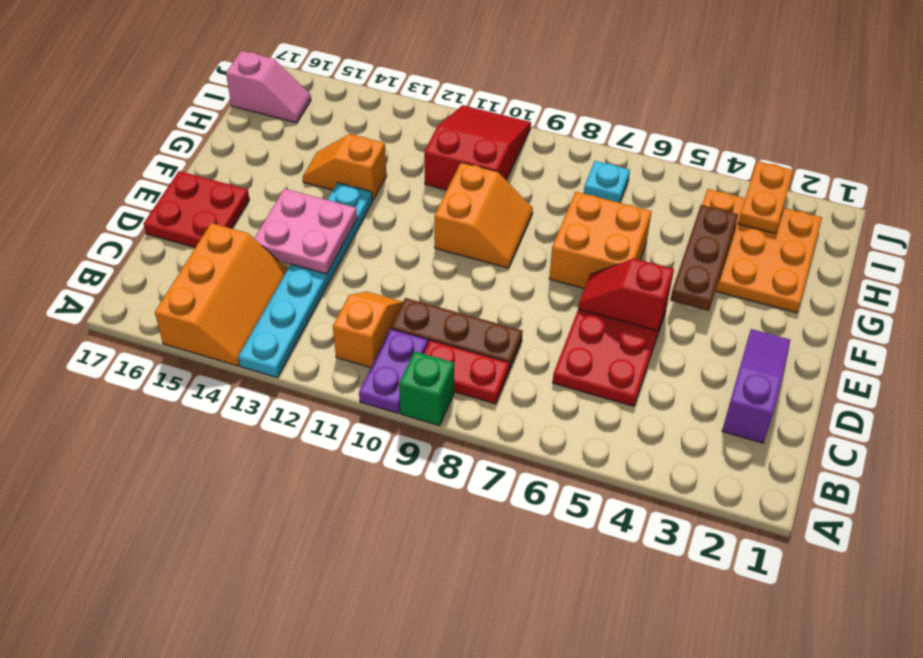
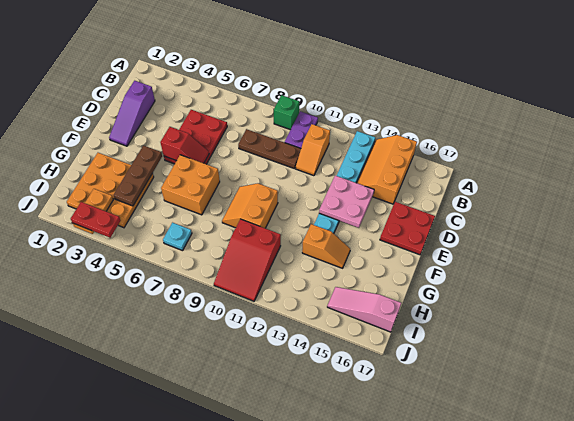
red plate B8:B9 level 1 -> red plate J3:J4 level 3
pink slope I16:I17 level 1 top 17 -> pink slope I15:I17 level 1 top 17

